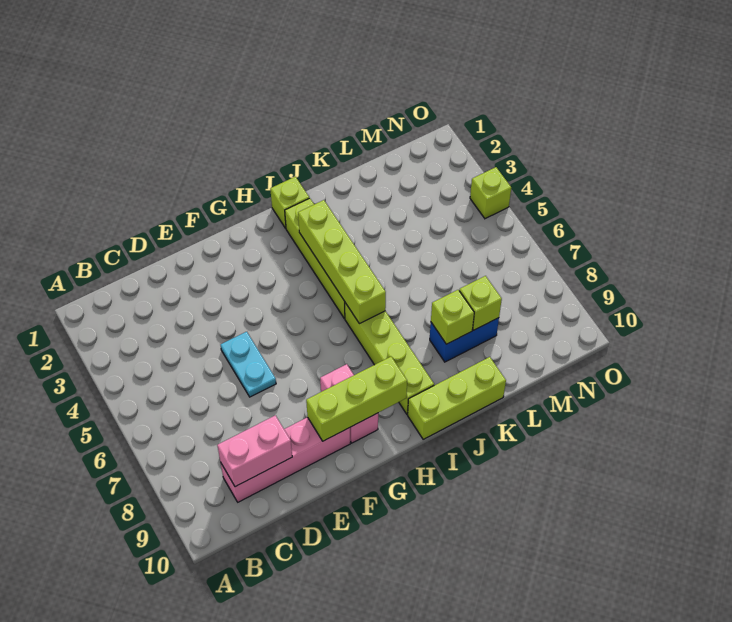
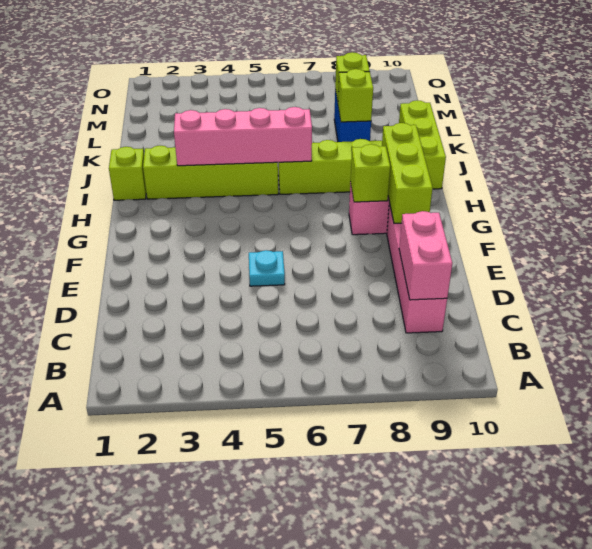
cyan plate E5:E6 level 1 -> cyan plate E5 level 1
lime brick I3:I6 level 2 -> pink brick I3:I6 level 2
lime brick O4 level 1 -> lime brick G8 level 2

